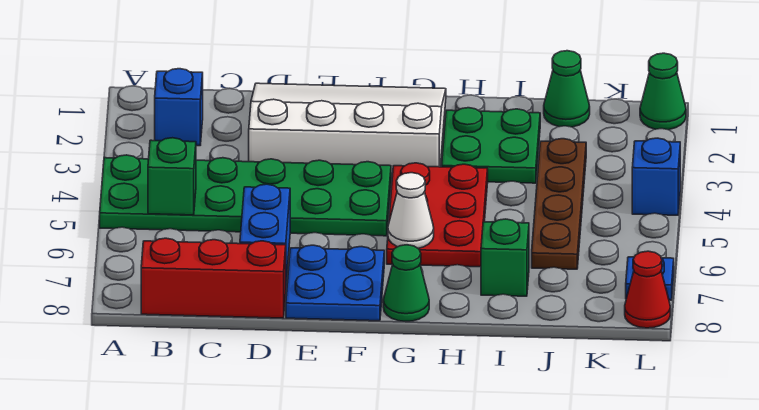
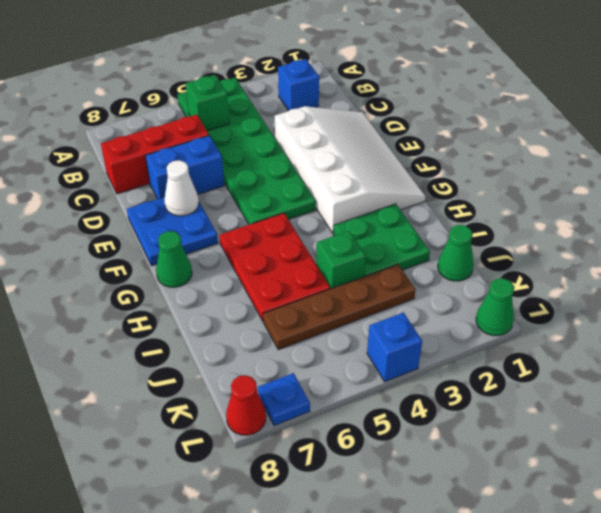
red brick B8:D8 level 1 -> red brick C6:C8 level 1
red plate G4:H6 level 1 -> red plate G5:I6 level 1
white cone G6 level 2 -> white cone E7 level 2
green brick I7 level 1 -> green brick I4 level 1

